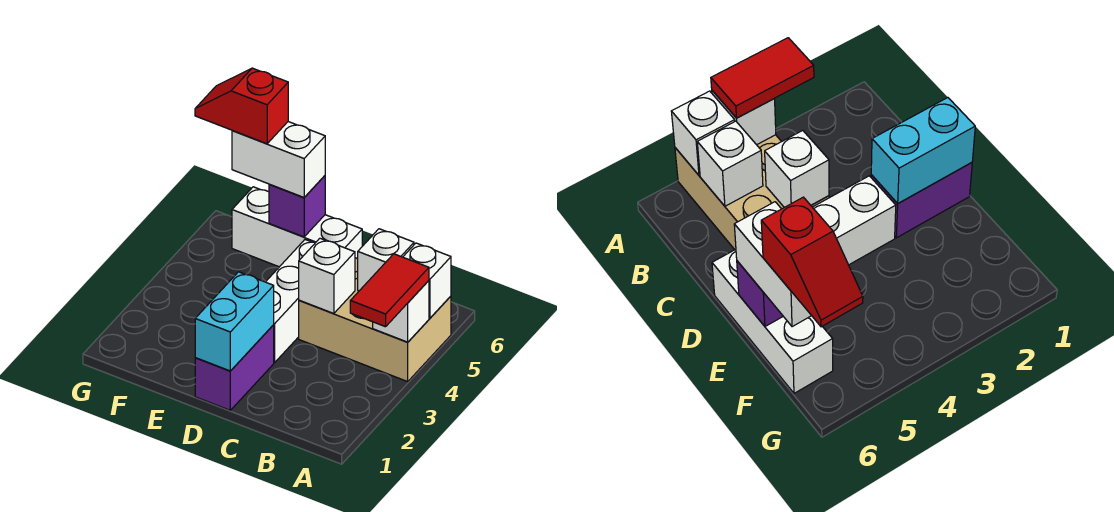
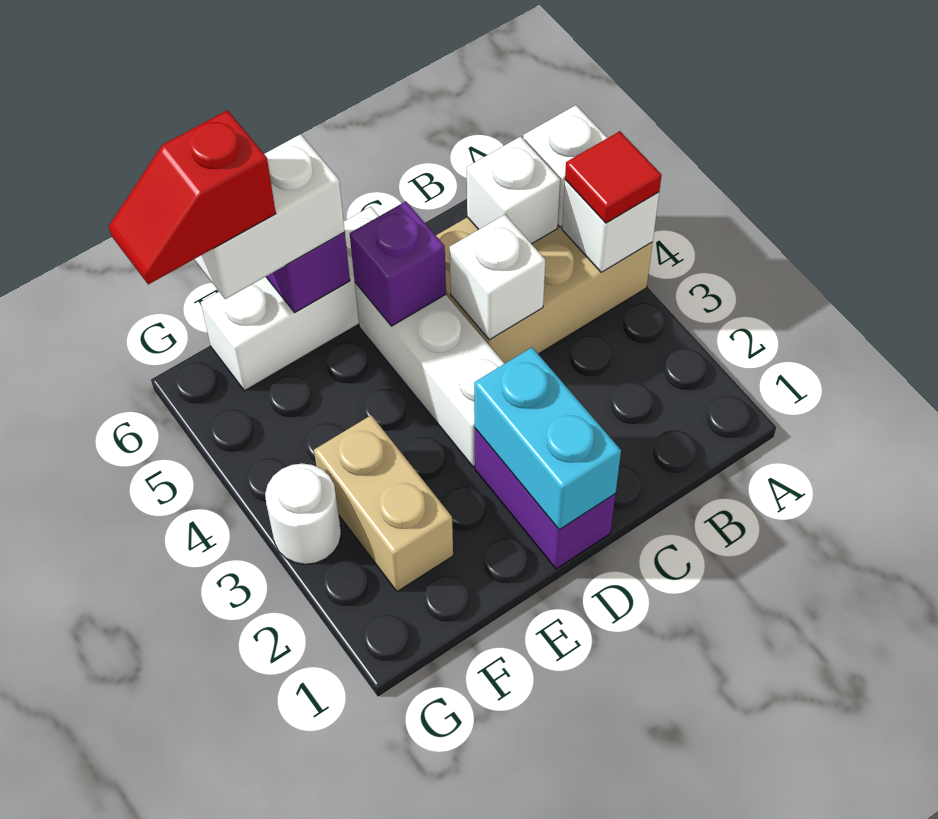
red tile A3:A4 level 3 -> red tile A4 level 3
none -> purple brick D5 level 2
none -> tan brick F2:F3 level 1
none -> white round brick G3 level 1

